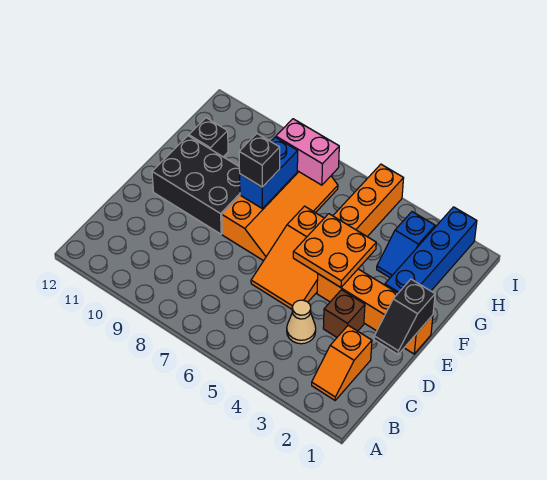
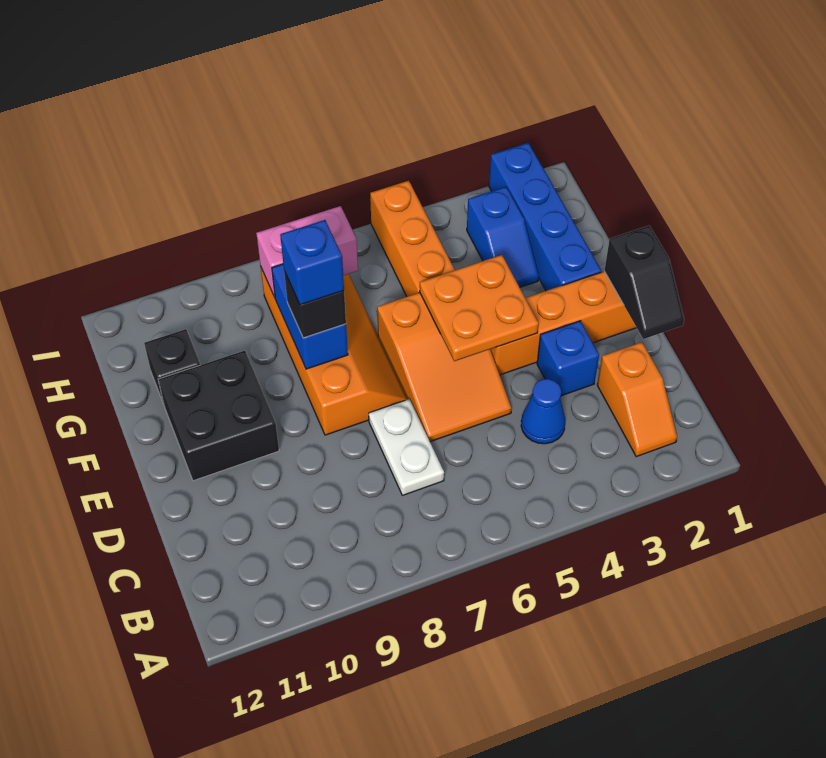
tan cone C4 level 1 -> blue cone C4 level 1
none -> white plate C7:D7 level 1
brown brick D3 level 1 -> blue brick D3 level 1
black brick E9:F11 level 1 -> black brick E10:F11 level 1
none -> blue brick F8 level 4

